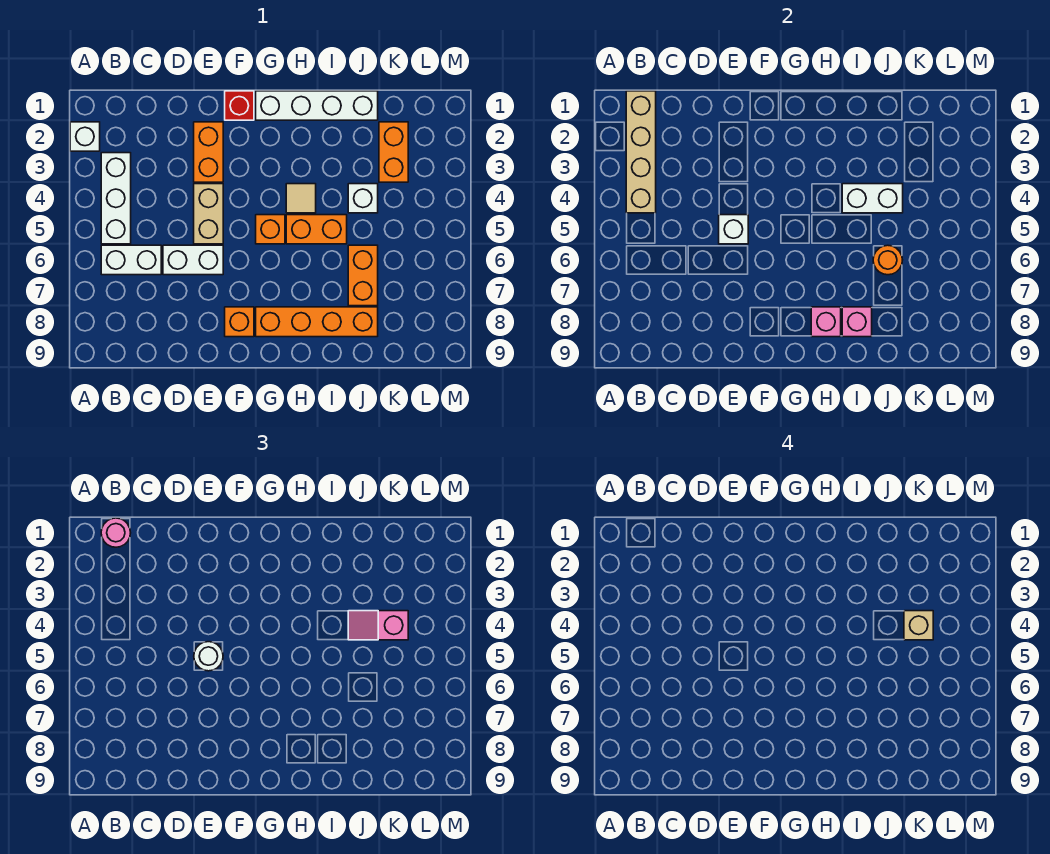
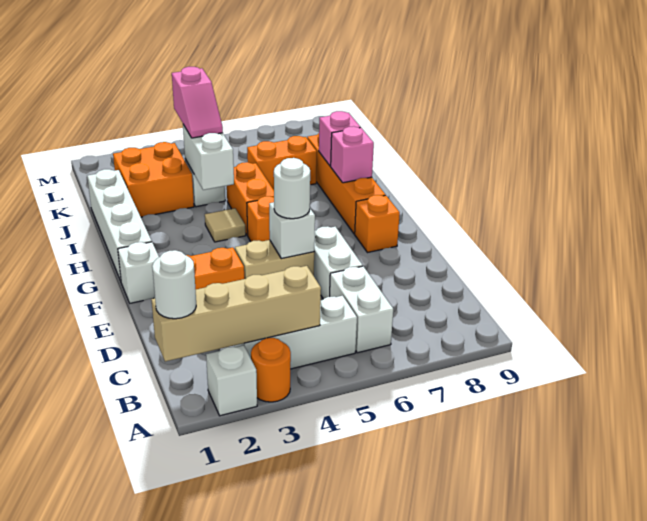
pink round brick B1 level 3 -> white round brick B1 level 3
red brick F1 level 1 -> white brick F1 level 1
orange round brick J6 level 2 -> orange round brick A3 level 1
orange brick K2:K3 level 1 -> orange brick J2:K3 level 1
tan brick K4 level 4 -> none

